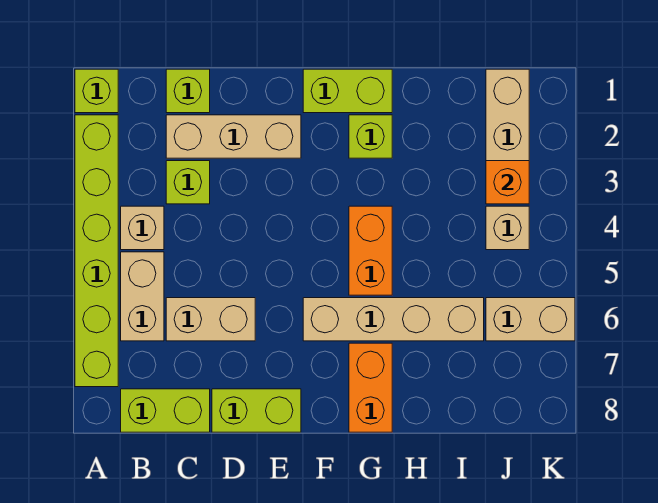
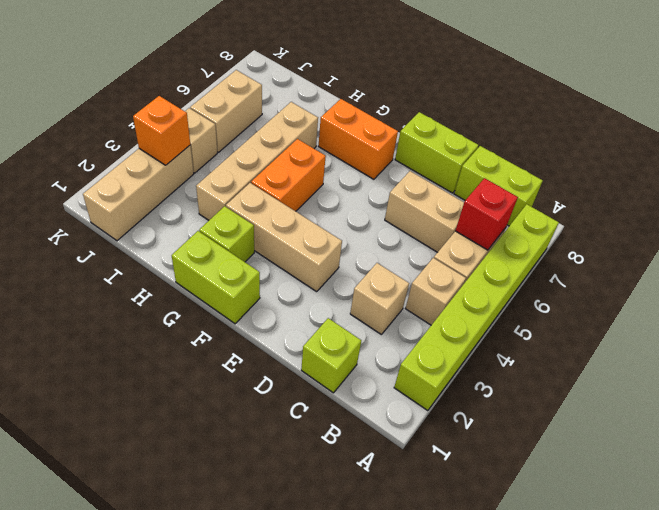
lime brick A1 level 1 -> none
none -> red brick B6 level 2
tan brick C2:E2 level 1 -> tan brick E3:G3 level 1
lime brick C3 level 1 -> tan brick C3 level 1
tan brick F6:I6 level 1 -> tan brick H3:H6 level 1
orange brick G7:G8 level 1 -> orange brick F7:G7 level 1
tan brick J6:K6 level 1 -> tan brick J5:J6 level 1

